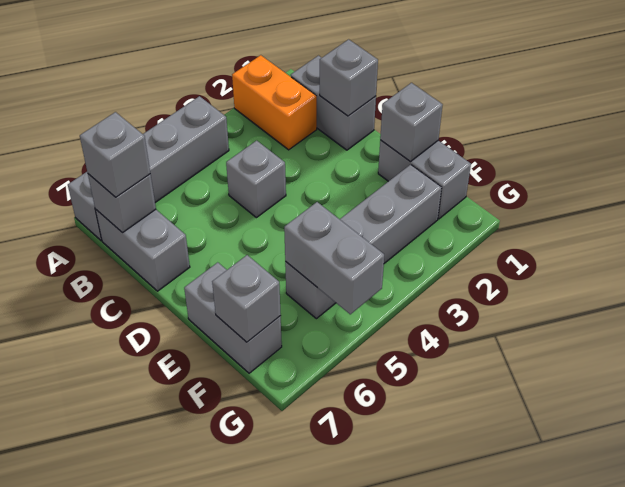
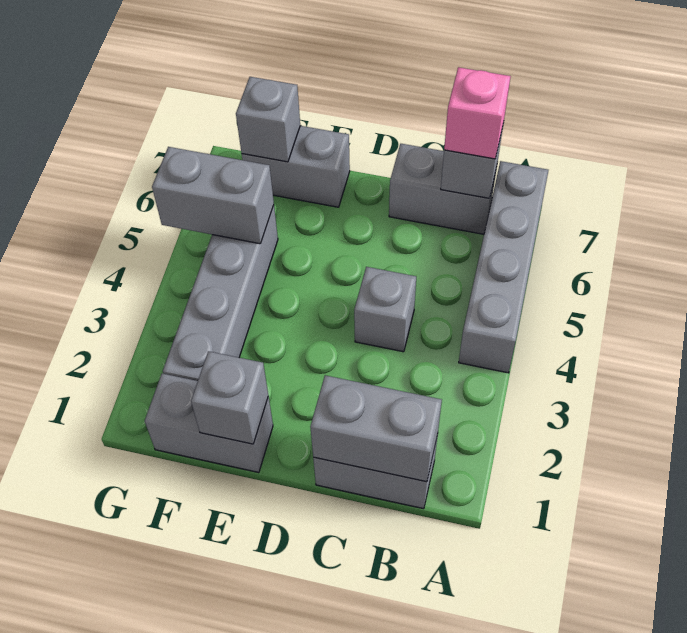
orange brick A2:B2 level 1 -> none
grey brick B7 level 3 -> pink brick B7 level 3
grey brick C1 level 2 -> grey brick B1:C1 level 2

